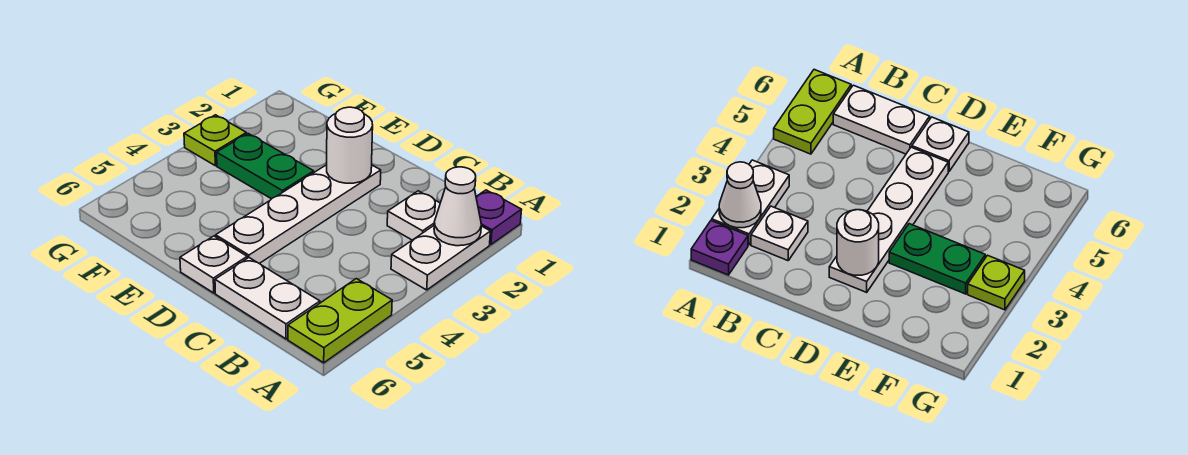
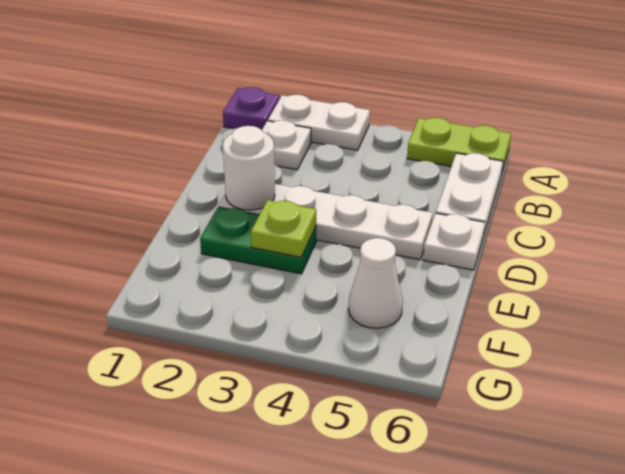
white cone A2 level 2 -> white cone F5 level 1
green plate E3:F3 level 1 -> green plate E2:E3 level 1
lime plate G3 level 1 -> lime plate E3 level 2

